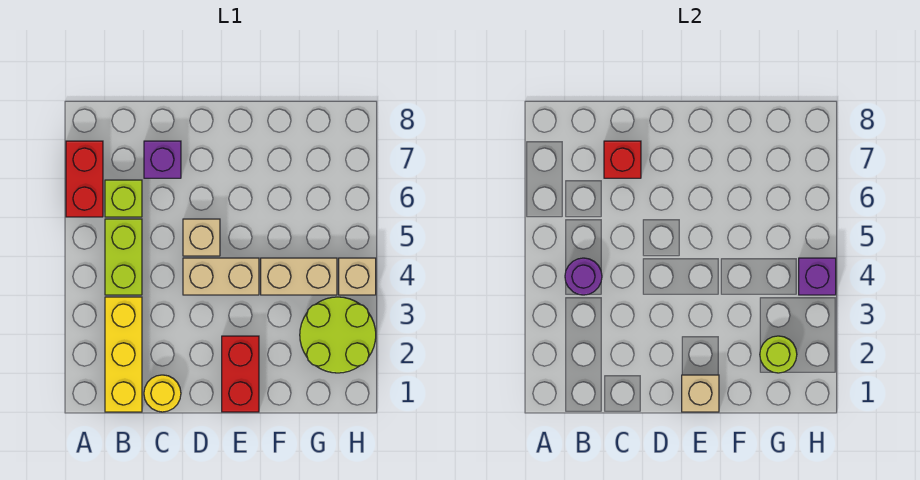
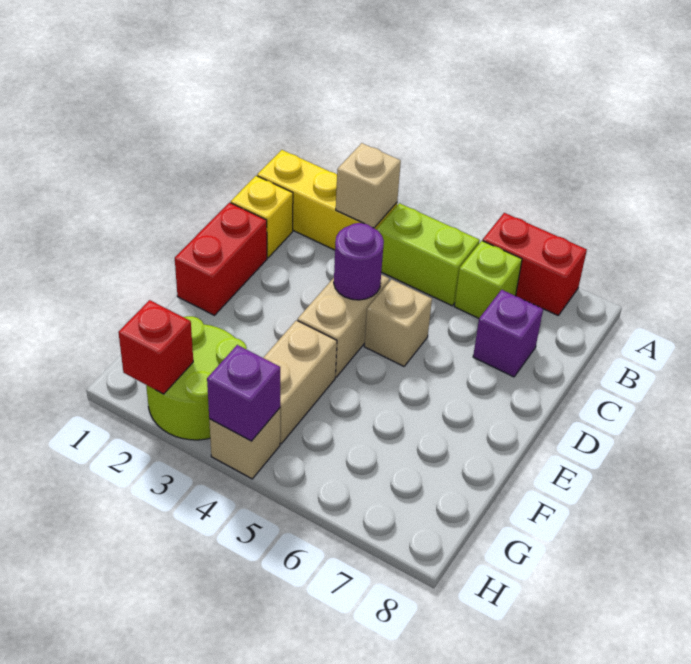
purple round brick B4 level 2 -> purple round brick D4 level 2
yellow round brick C1 level 1 -> yellow brick C1 level 1
red brick C7 level 2 -> red brick H2 level 2
red brick E1:E2 level 1 -> red brick D1:E1 level 1
tan brick E1 level 2 -> tan brick B3 level 2
lime round brick G2 level 2 -> none

